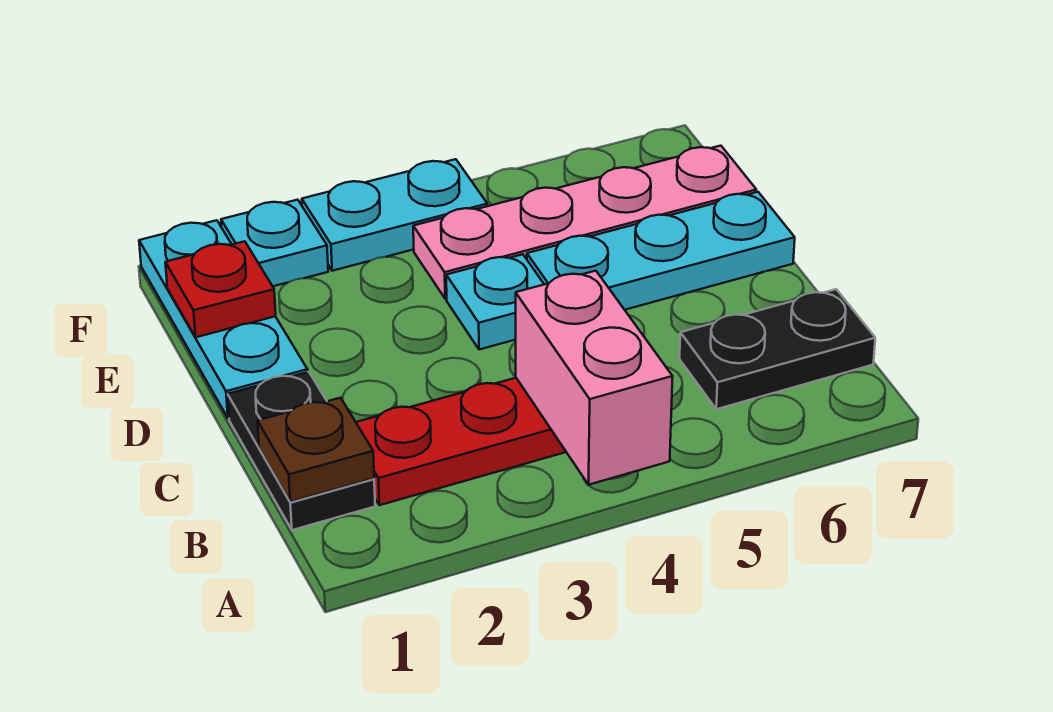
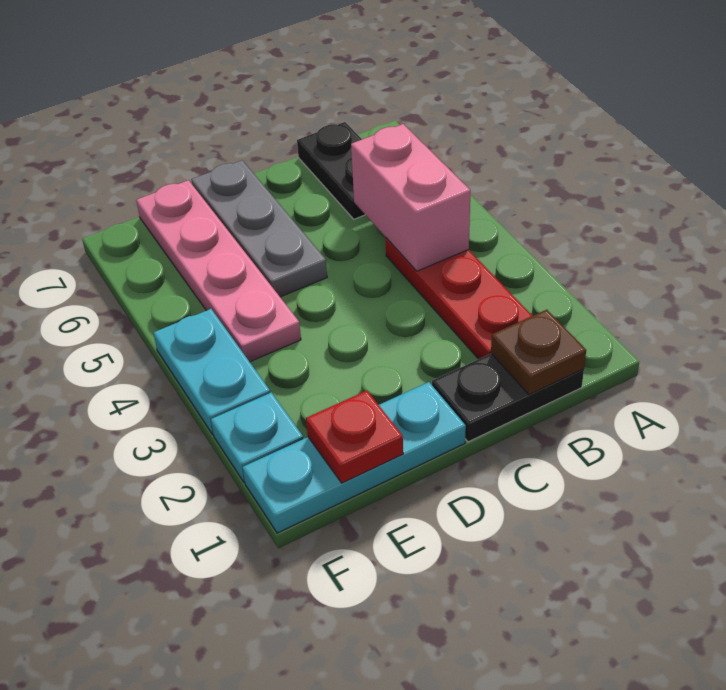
pink brick A4:B4 level 2 -> pink brick B4:B5 level 2
cyan plate D4 level 1 -> none
cyan plate D5:D7 level 1 -> grey plate D5:D7 level 1

